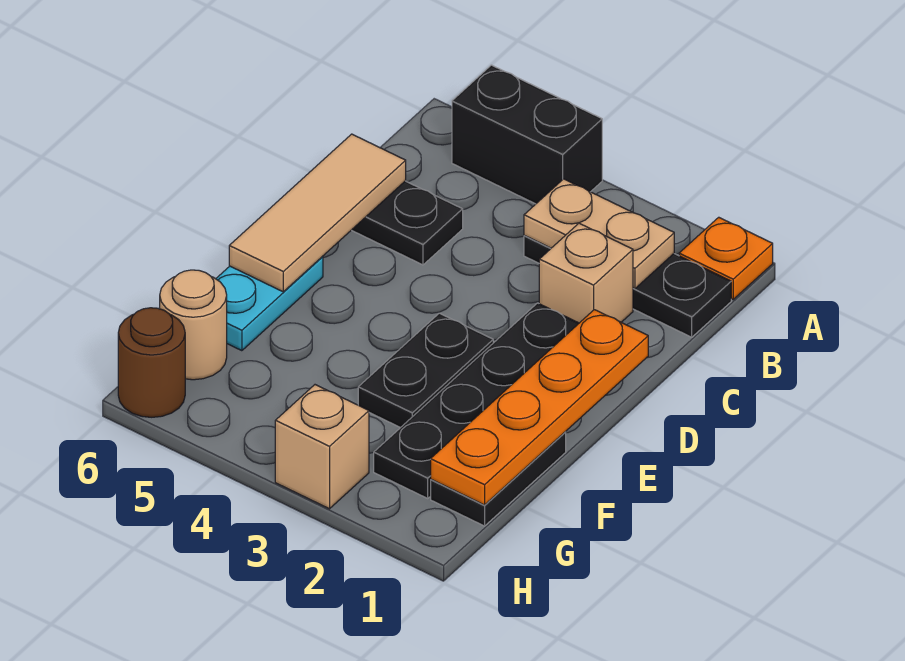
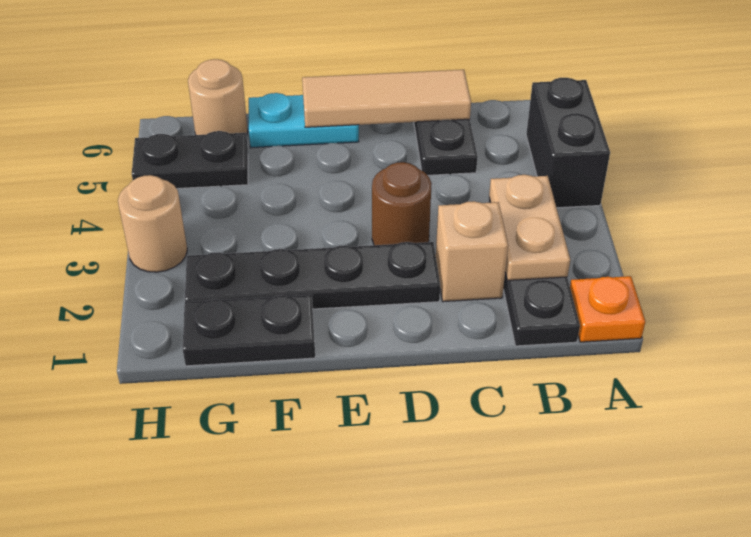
orange plate D1:G1 level 2 -> none
black plate E3:F3 level 1 -> black plate G5:H5 level 1
tan brick H3 level 1 -> tan round brick H3 level 1
brown round brick H6 level 1 -> brown round brick D3 level 1

